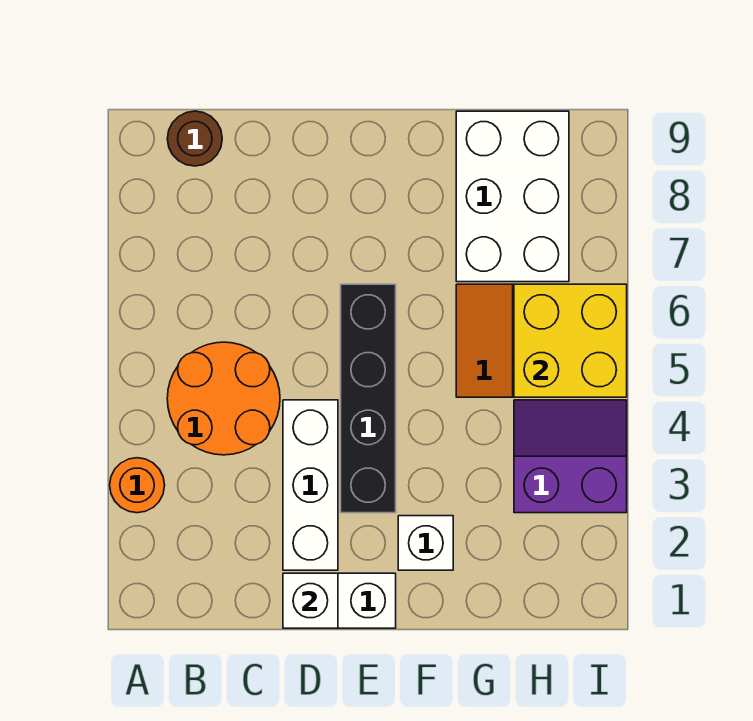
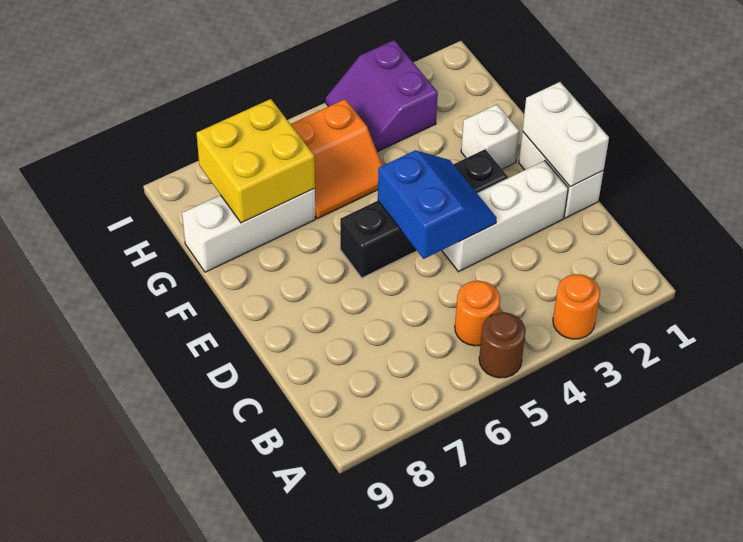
orange round brick B4:C5 level 1 -> orange round brick B5 level 1
brown round brick B9 level 1 -> brown round brick A5 level 1
white brick D1 level 2 -> white brick D1:E1 level 2
none -> blue slope D4:E5 level 2 top 5
white brick G7:H9 level 1 -> white brick G7:G9 level 1
yellow brick H5:I6 level 2 -> yellow brick G7:H8 level 2

